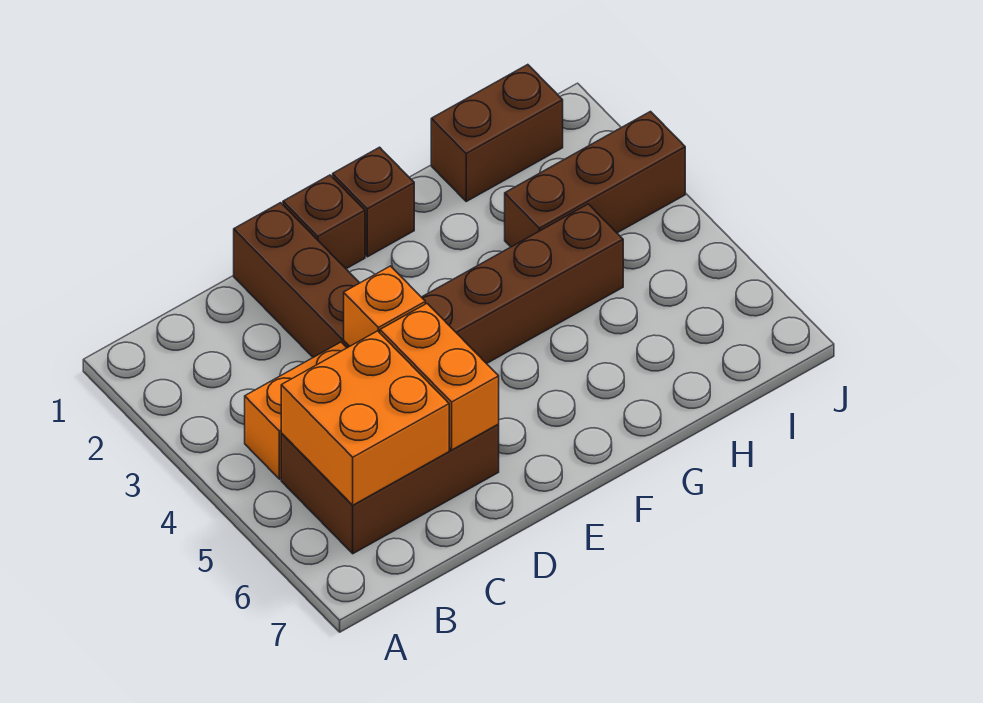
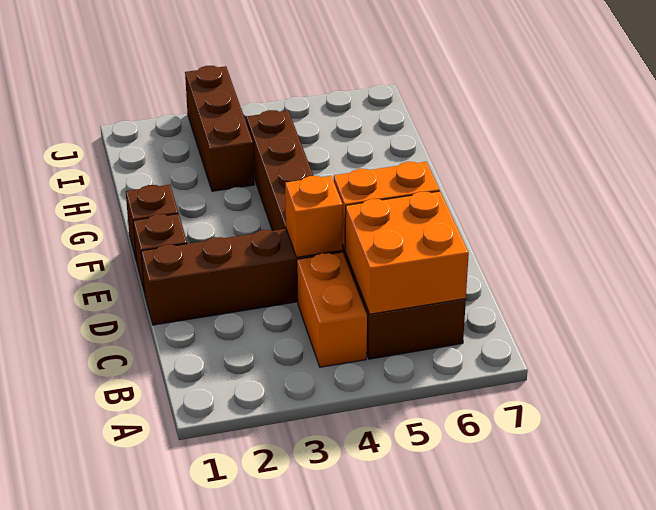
brown brick H1:I1 level 1 -> none

